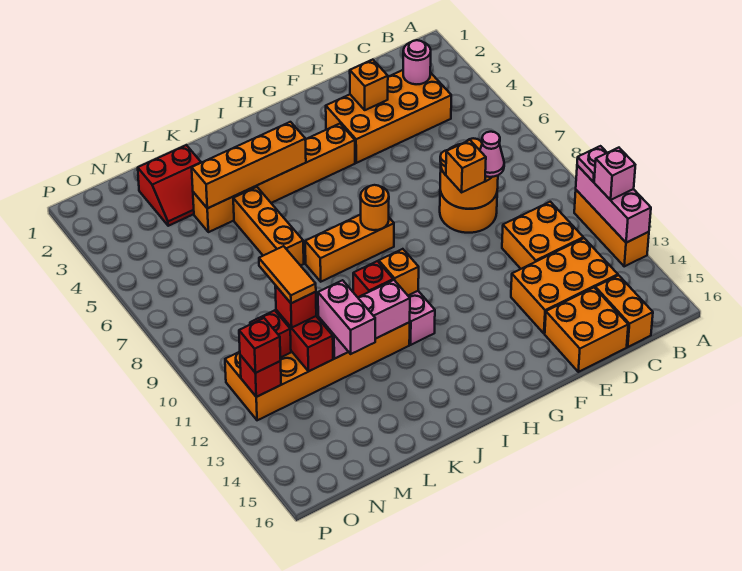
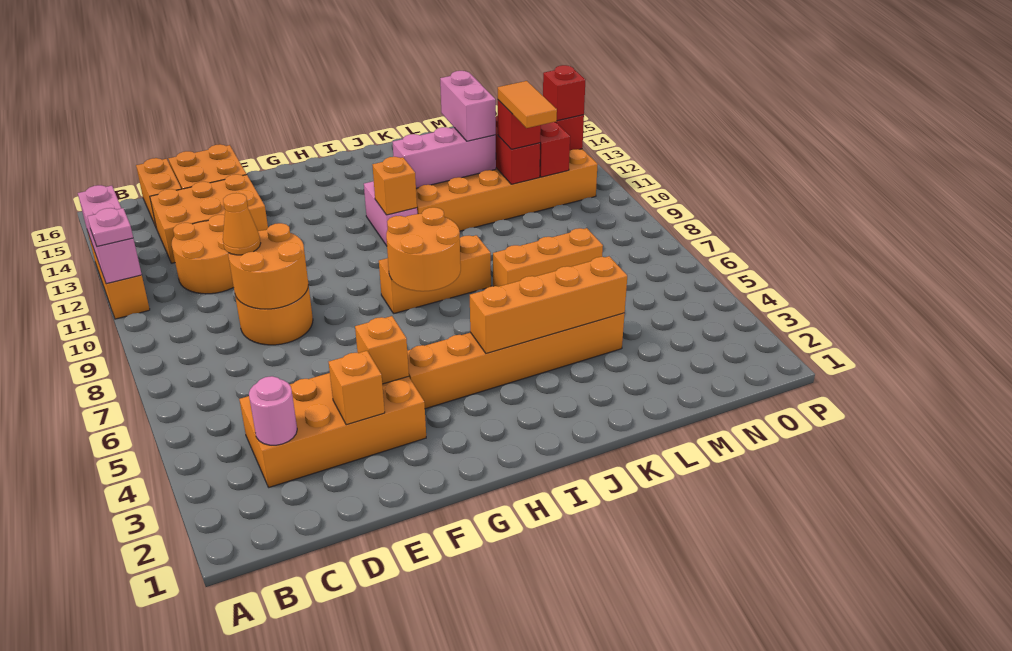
pink brick A12 level 3 -> none
orange brick C11:D12 level 1 -> orange round brick C11:D12 level 1
pink cone D9 level 3 -> orange cone D9 level 3
orange brick E9 level 3 -> orange brick F4 level 2
orange round brick H8 level 2 -> orange round brick H7:I8 level 2
red brick J11 level 2 -> none
orange brick K5:K7 level 1 -> orange brick K7:M7 level 1
red slope L2:M3 level 1 top 2 -> none

